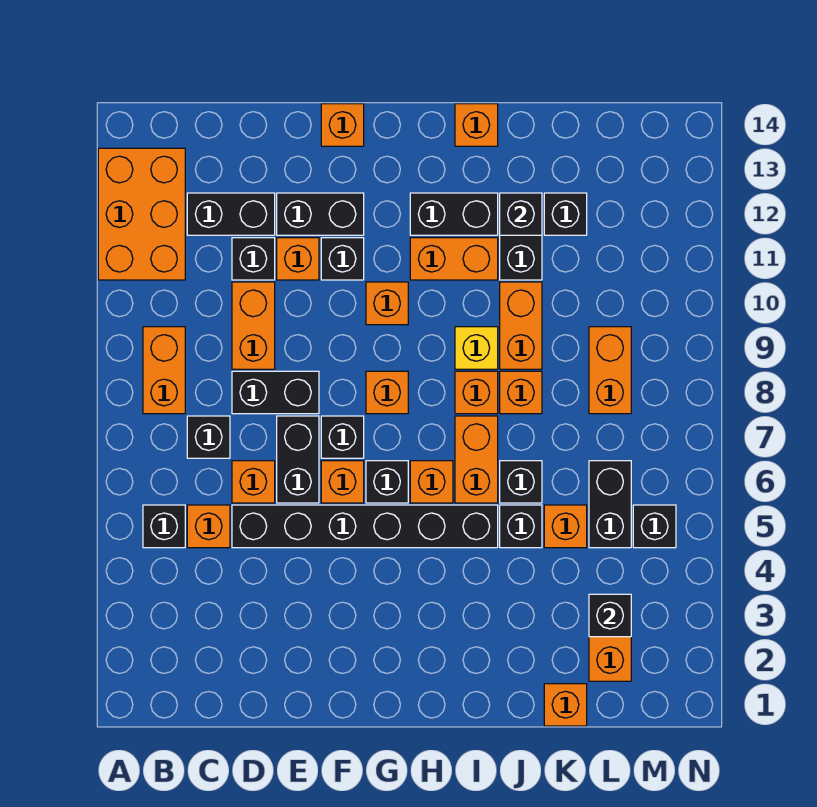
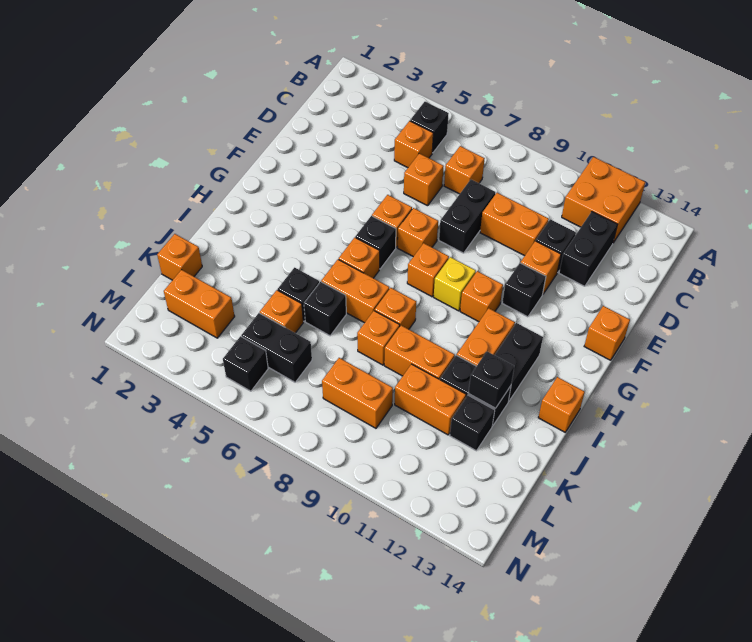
orange brick A11:B13 level 1 -> orange brick A11:B12 level 1
orange brick B8:B9 level 1 -> orange brick K10:K11 level 1
black brick C7 level 1 -> orange brick C7 level 1
black brick D5:I5 level 1 -> none
black brick E6:E7 level 1 -> none
black brick E12:F12 level 1 -> none
black brick F7 level 1 -> orange brick F7 level 1
yellow brick I9 level 1 -> yellow brick G9 level 1
black brick L3 level 2 -> none

